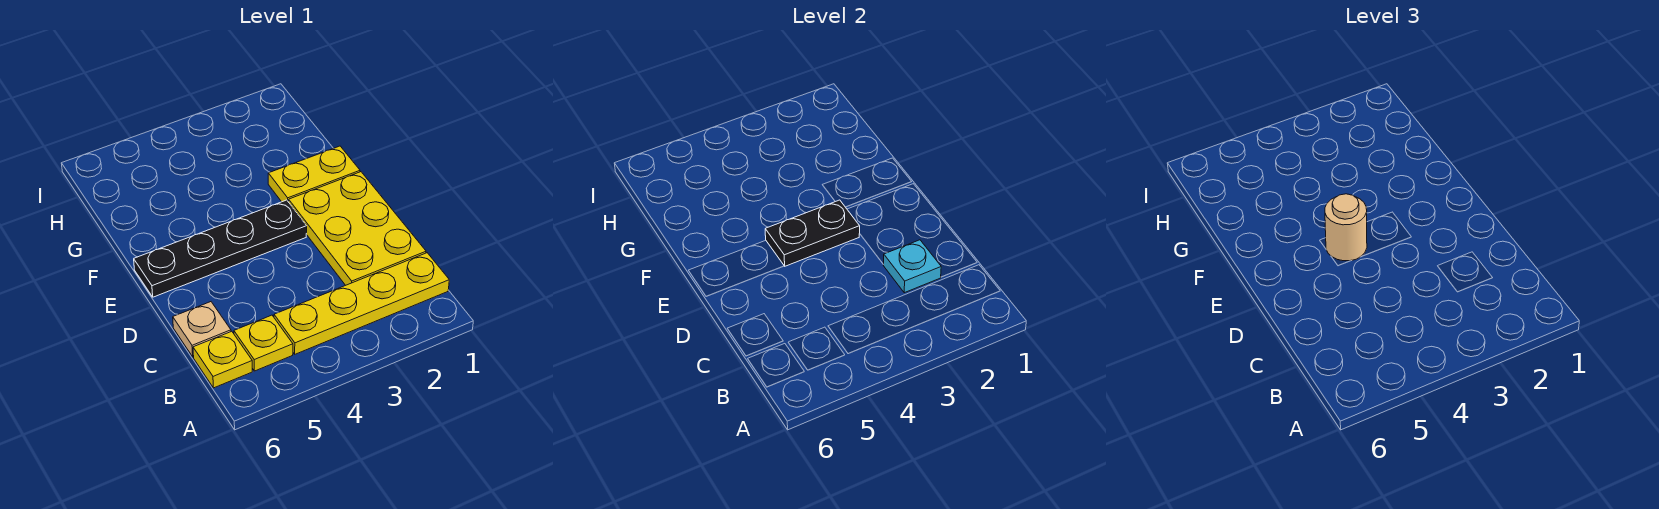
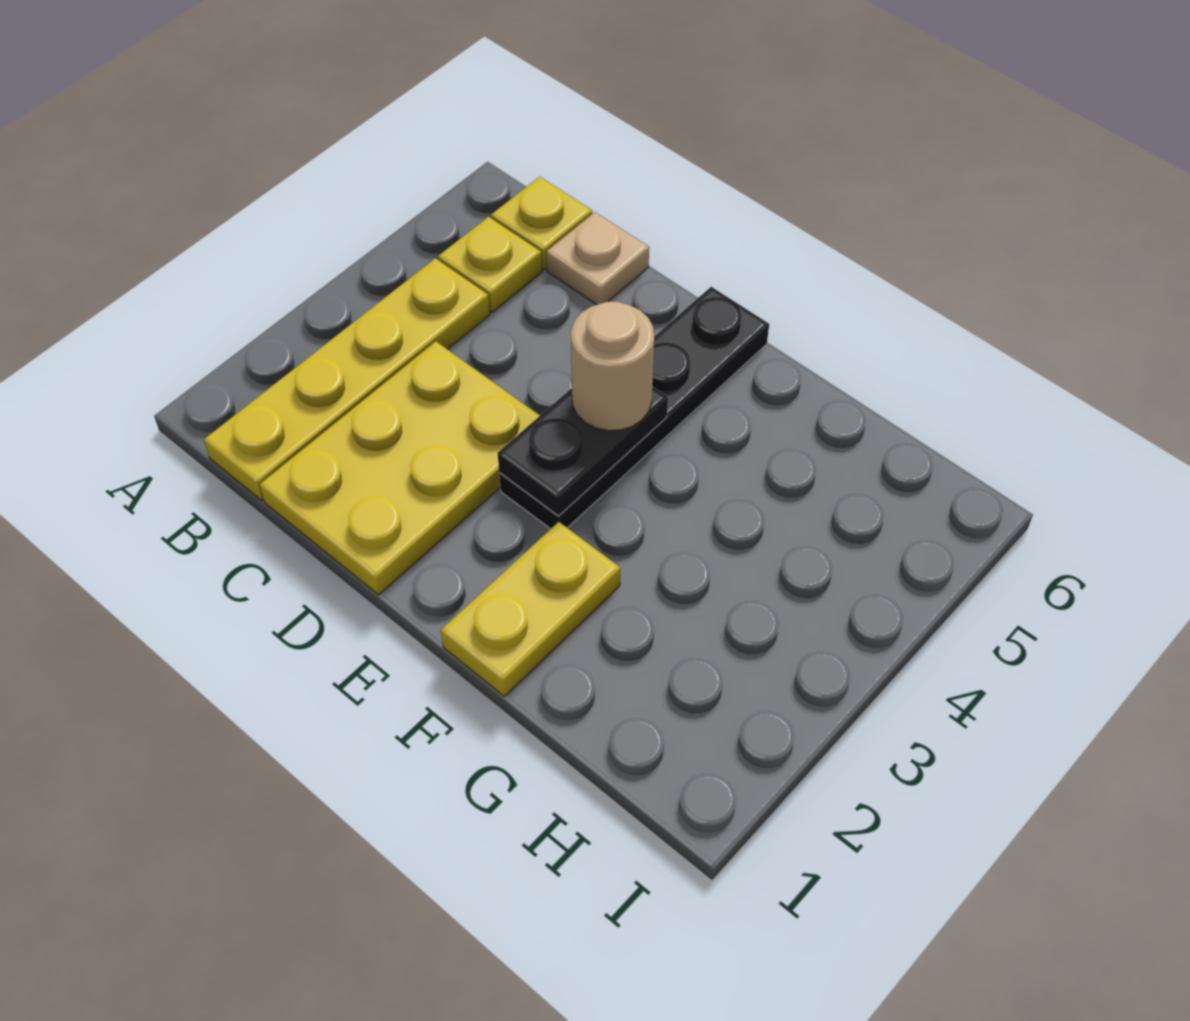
yellow plate C1:E2 level 1 -> yellow plate C1:D3 level 1
cyan plate C2 level 2 -> none

